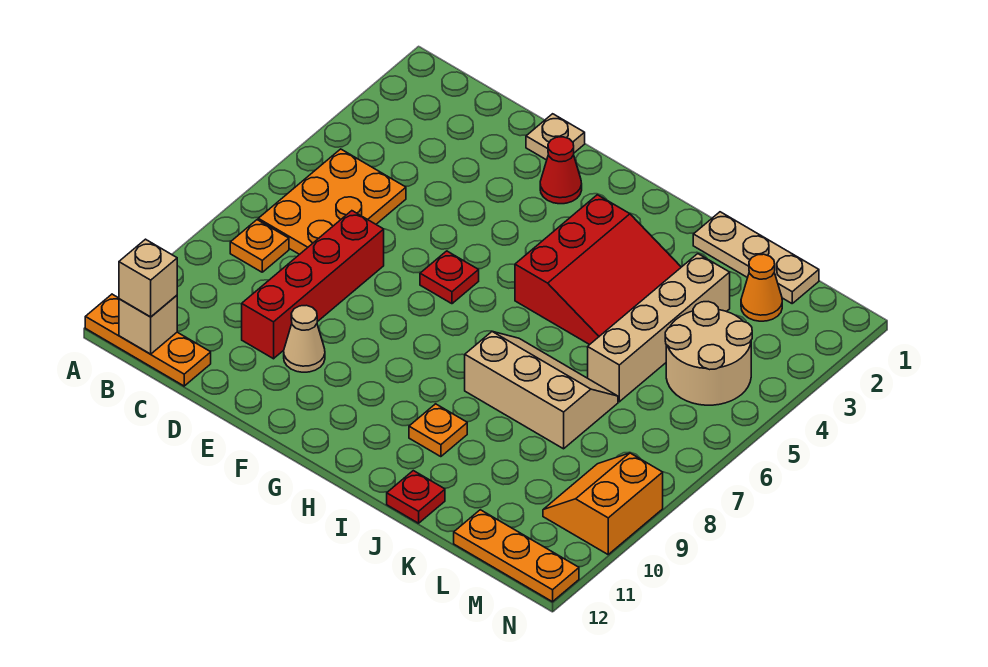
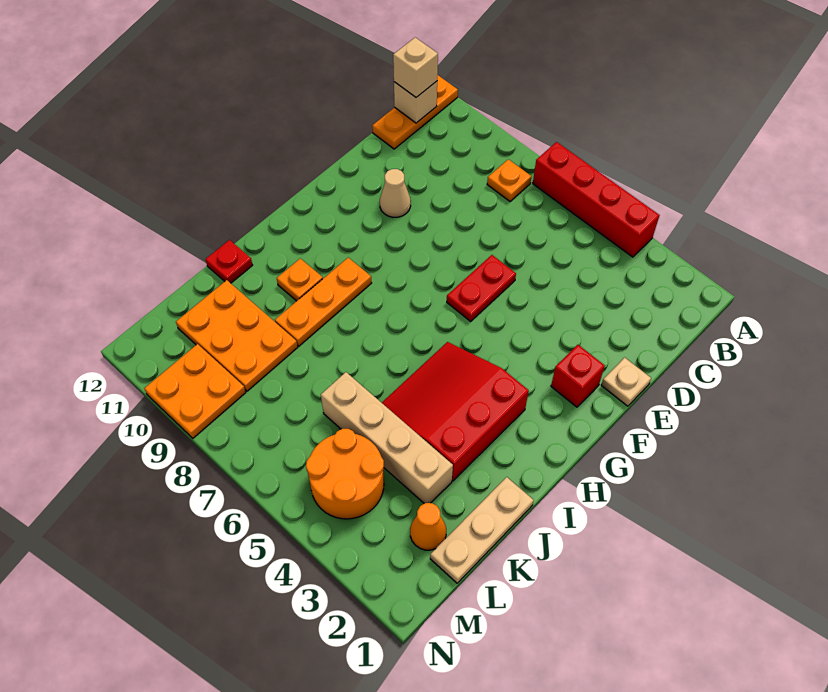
orange plate B5:C7 level 1 -> orange plate K9:L11 level 1
red brick D7:D10 level 1 -> red brick A4:A7 level 1
red cone F2 level 1 -> red brick F2 level 1
red plate F6 level 1 -> red plate E6:F6 level 1
red slope H3:J5 level 1 top H -> red slope H3:J5 level 1 top 3
tan slope I7:K8 level 1 top 8 -> none
tan round brick L4:M5 level 1 -> orange round brick L4:M5 level 1
orange plate L12:N12 level 1 -> orange plate H9:J9 level 1
orange slope M9:N10 level 1 top N -> orange plate M9:N10 level 1

